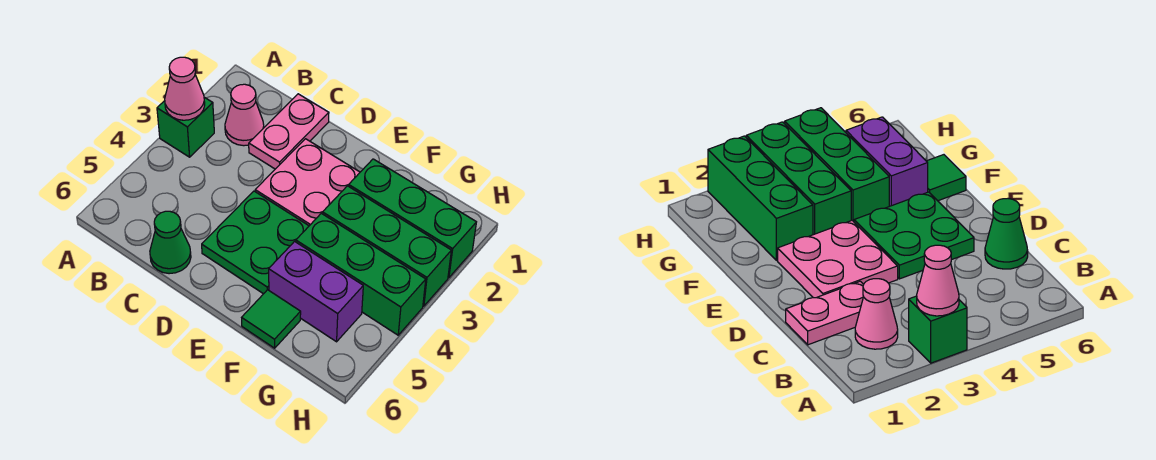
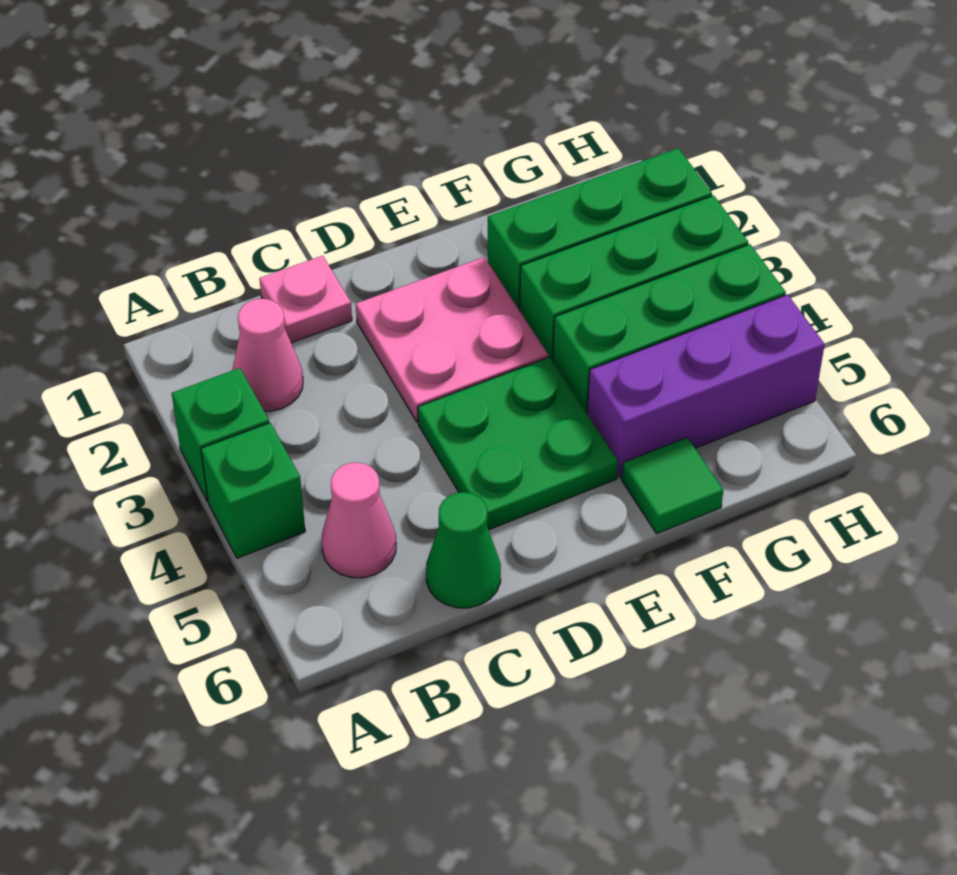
pink cone A3 level 2 -> pink cone B5 level 1
none -> green brick A4 level 1
pink plate C1:C2 level 1 -> pink plate C1 level 1
purple brick F5:G5 level 1 -> purple brick F5:H5 level 1

